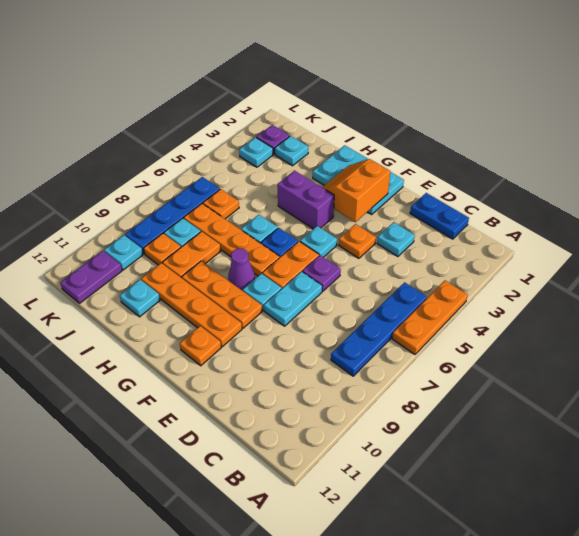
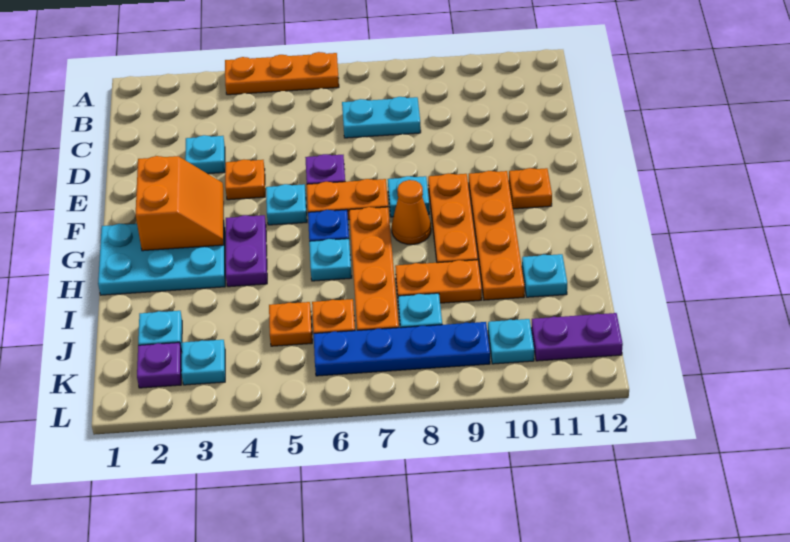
blue plate B5:B8 level 1 -> none
blue plate C1:D1 level 1 -> none
cyan plate E7:E8 level 1 -> cyan plate C7:C8 level 1
cyan plate F1:H2 level 1 -> cyan plate G1:H3 level 1
orange slope F2:G3 level 2 top F -> orange slope F2:G3 level 2 top 2
purple brick G4:H4 level 1 -> purple plate G4:H4 level 1
purple cone G8 level 1 -> orange cone G8 level 1
orange plate J9 level 1 -> orange plate J5 level 1

